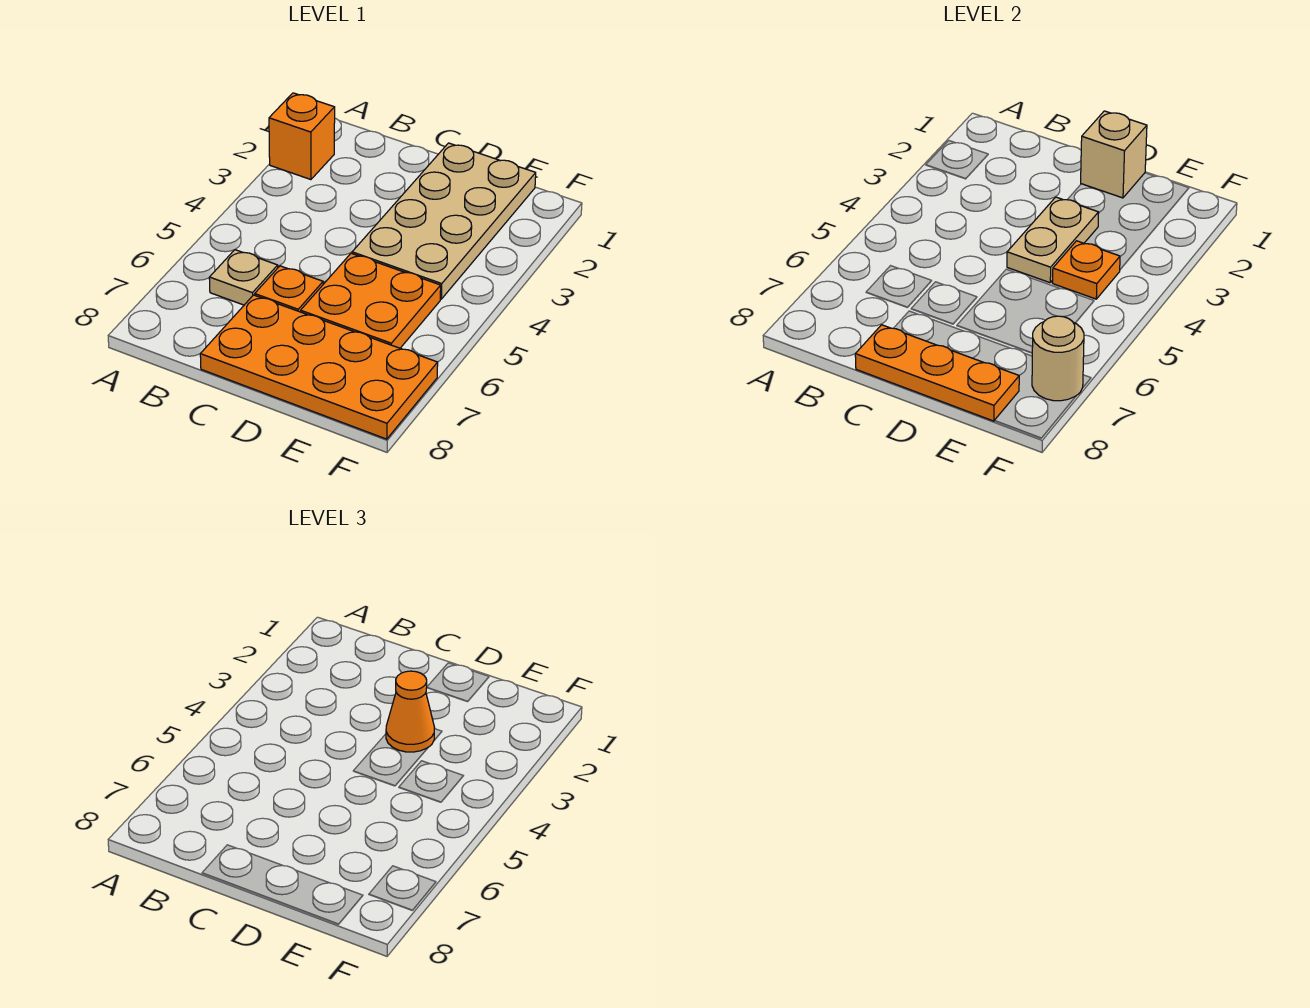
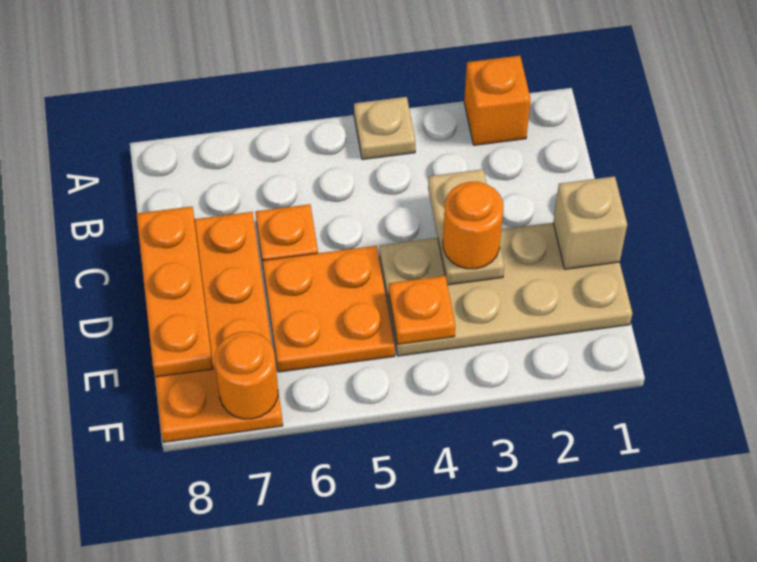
tan plate B6 level 1 -> tan plate A4 level 1
tan plate D3:D4 level 2 -> tan plate C3:D3 level 2
orange cone D3 level 3 -> orange round brick D3 level 3
tan round brick F7 level 2 -> orange round brick F7 level 2

